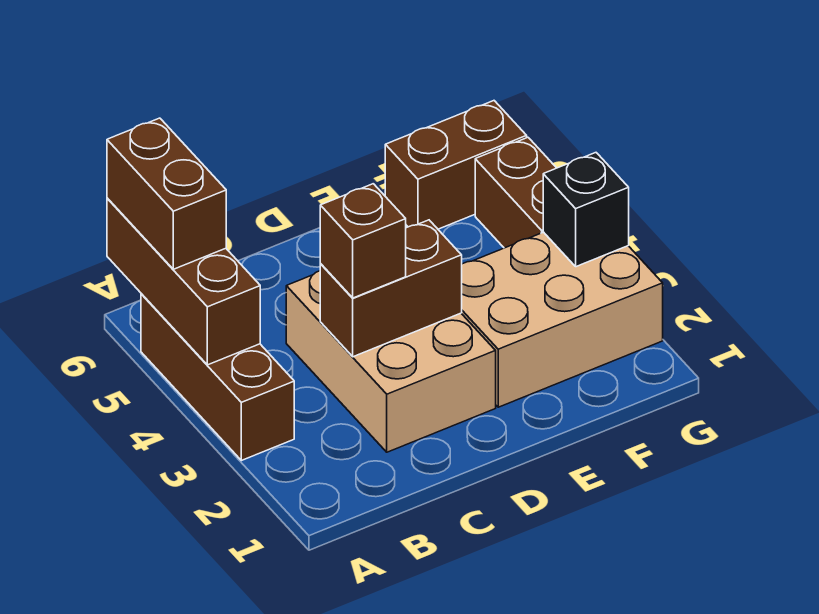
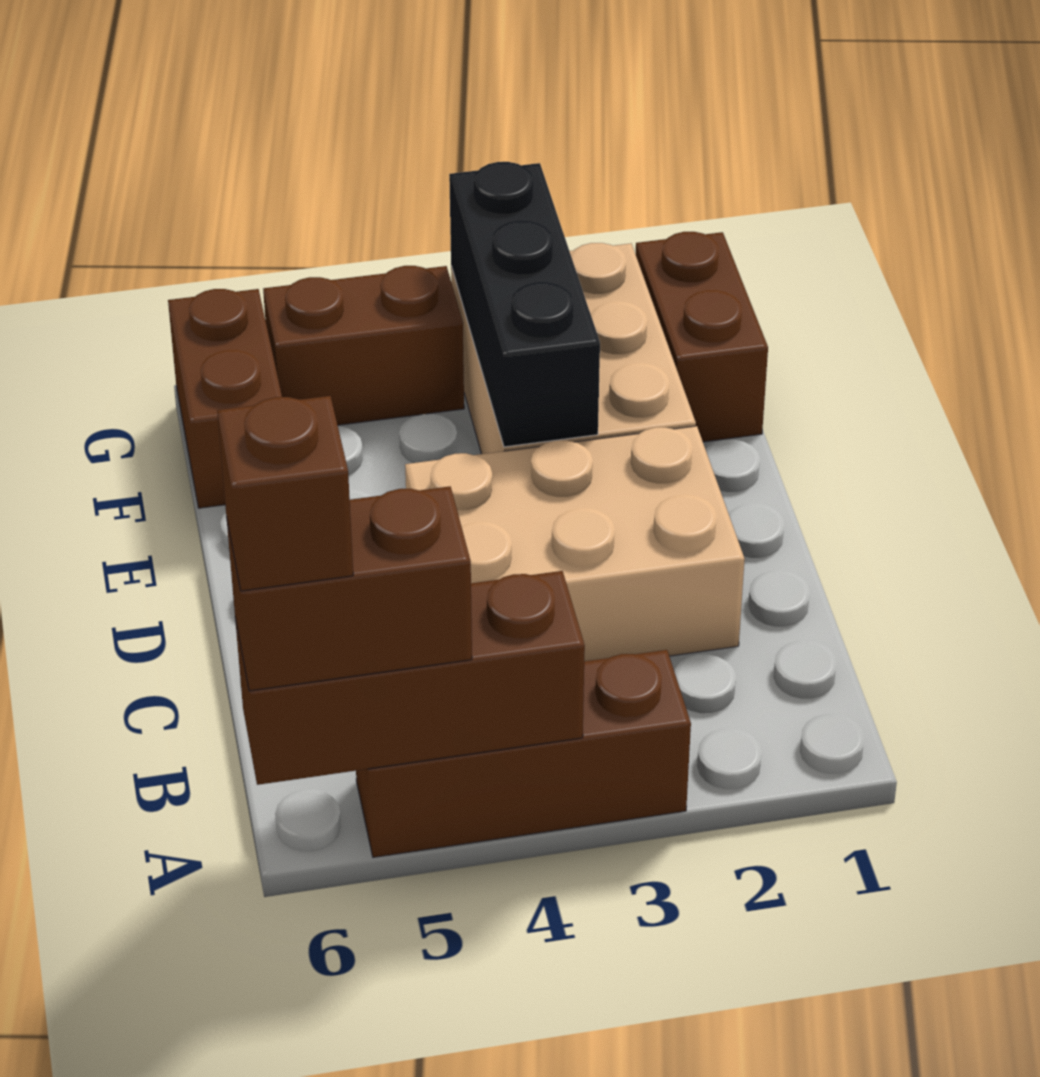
brown brick C3:D3 level 2 -> brown brick F1:G1 level 1
brown brick C3 level 3 -> brown brick A6 level 4
black brick G3 level 2 -> black brick E3:G3 level 2

